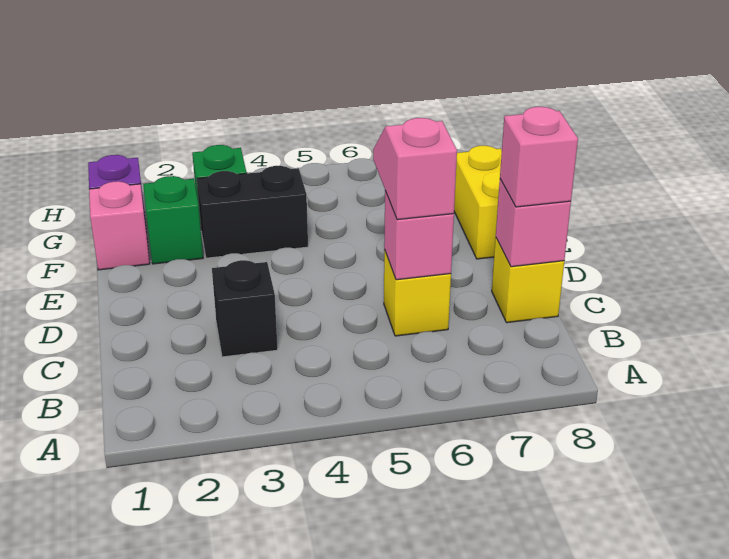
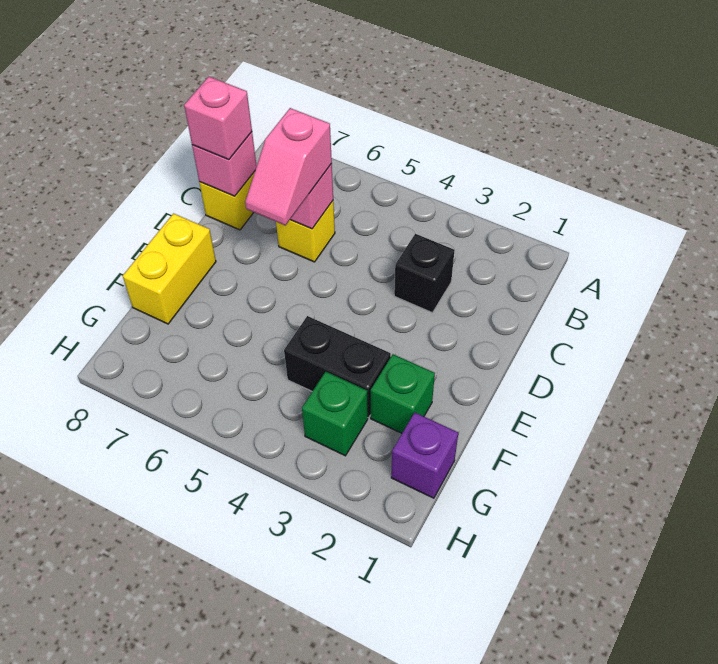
pink brick F1 level 1 -> none

